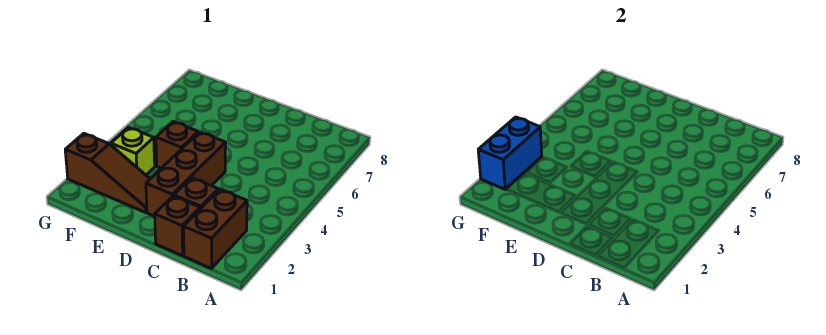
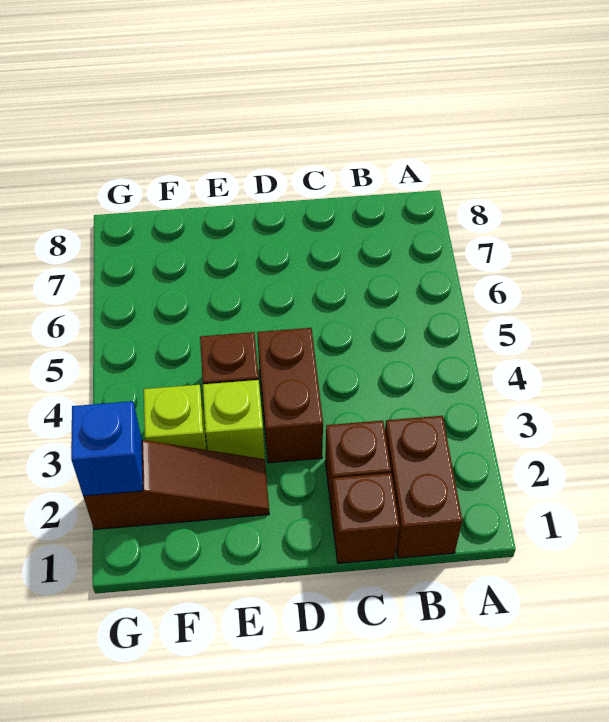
brown brick D2:D4 level 1 -> brown brick D3:D4 level 1
none -> lime brick E3 level 1
blue brick G2:G3 level 2 -> blue brick G2 level 2

